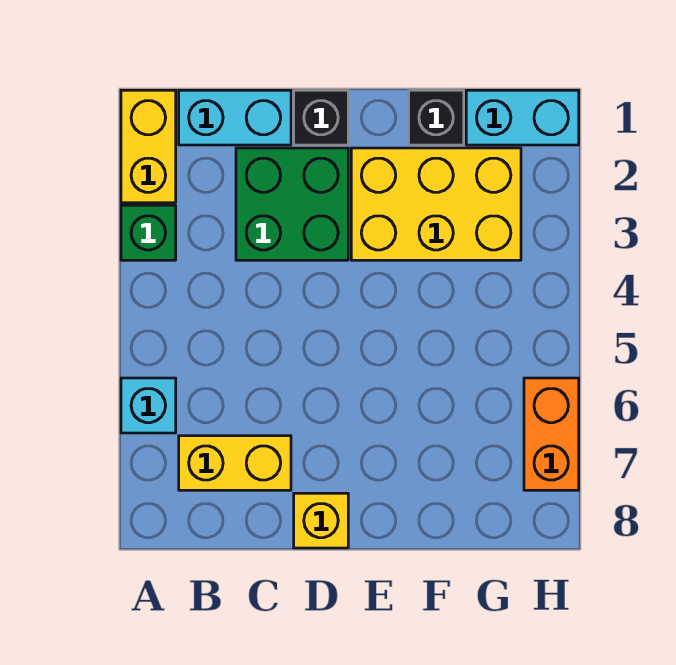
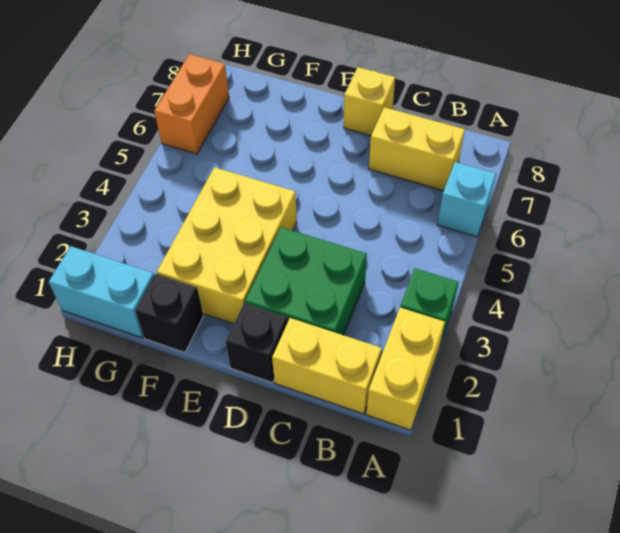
cyan brick B1:C1 level 1 -> yellow brick B1:C1 level 1
yellow brick E2:G3 level 1 -> yellow brick E2:F4 level 1

